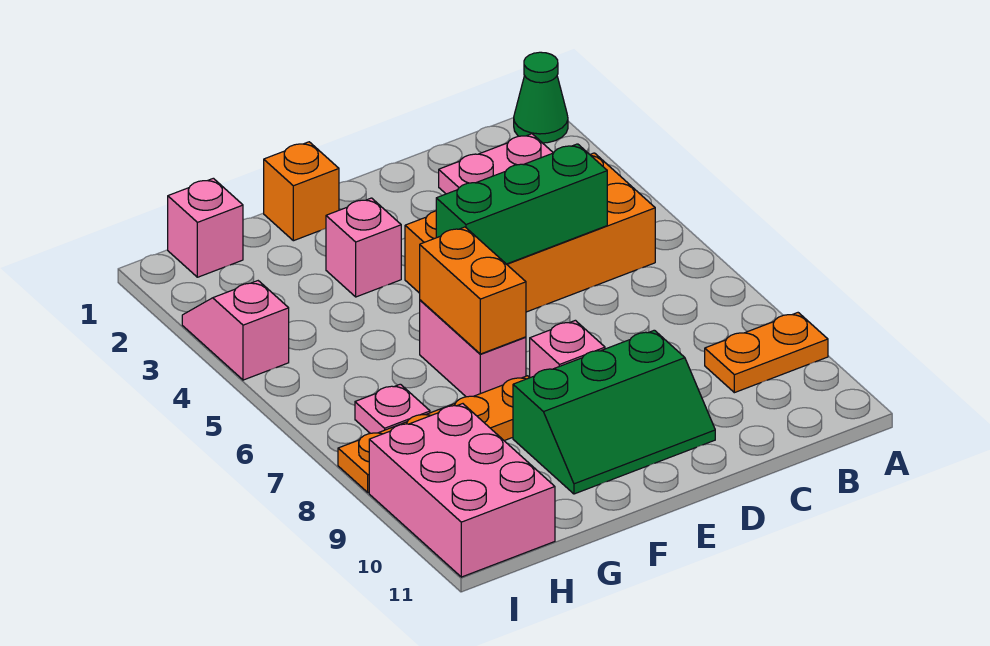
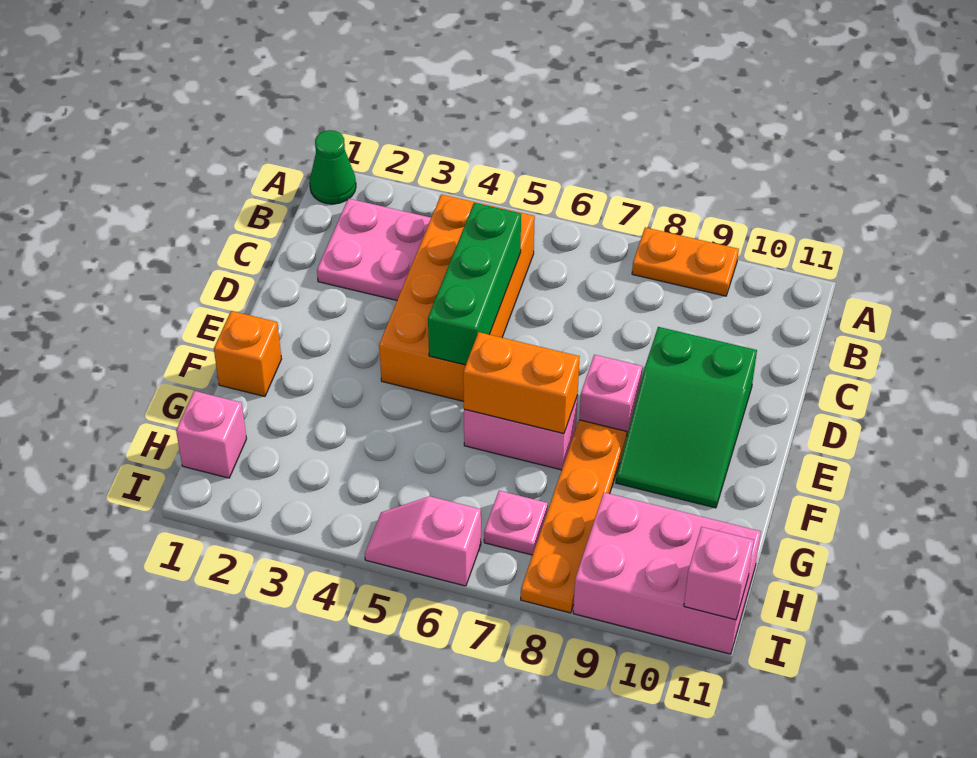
orange plate A9:B9 level 1 -> orange plate A8:A9 level 1
green slope D9:F10 level 1 top 9 -> green slope D9:F10 level 1 top D
pink brick F3 level 1 -> pink brick I11 level 2
pink slope I3:I4 level 1 top 4 -> pink slope I5:I6 level 1 top 6

